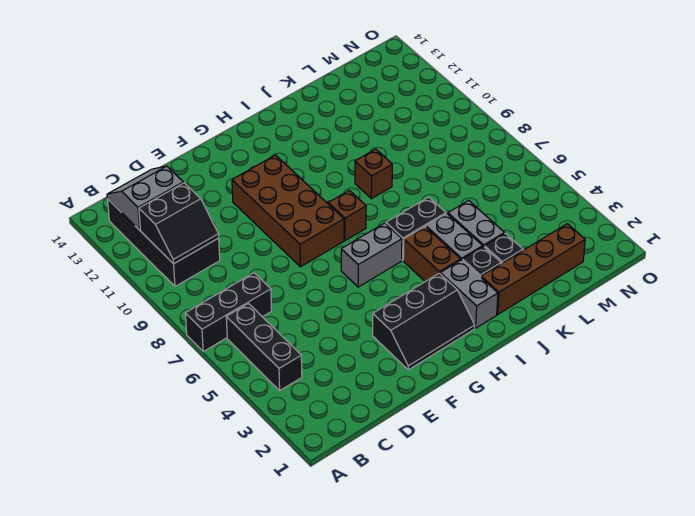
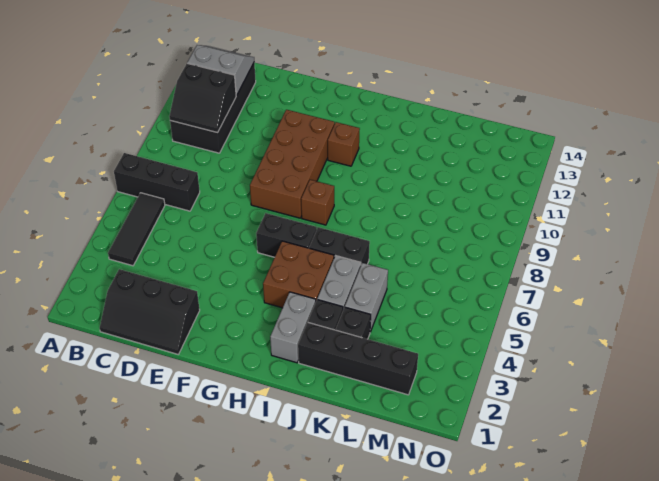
black brick B4:B6 level 1 -> black tile B4:B6 level 1
black slope F2:H3 level 1 top 3 -> black slope C1:E2 level 1 top 2
grey brick G6:H6 level 1 -> black brick G6:H6 level 1
brown brick I4:I5 level 1 -> brown brick H4:I5 level 1
brown brick J2:M2 level 1 -> black brick J2:M2 level 1
brown brick J9 level 1 -> brown brick H11 level 1

